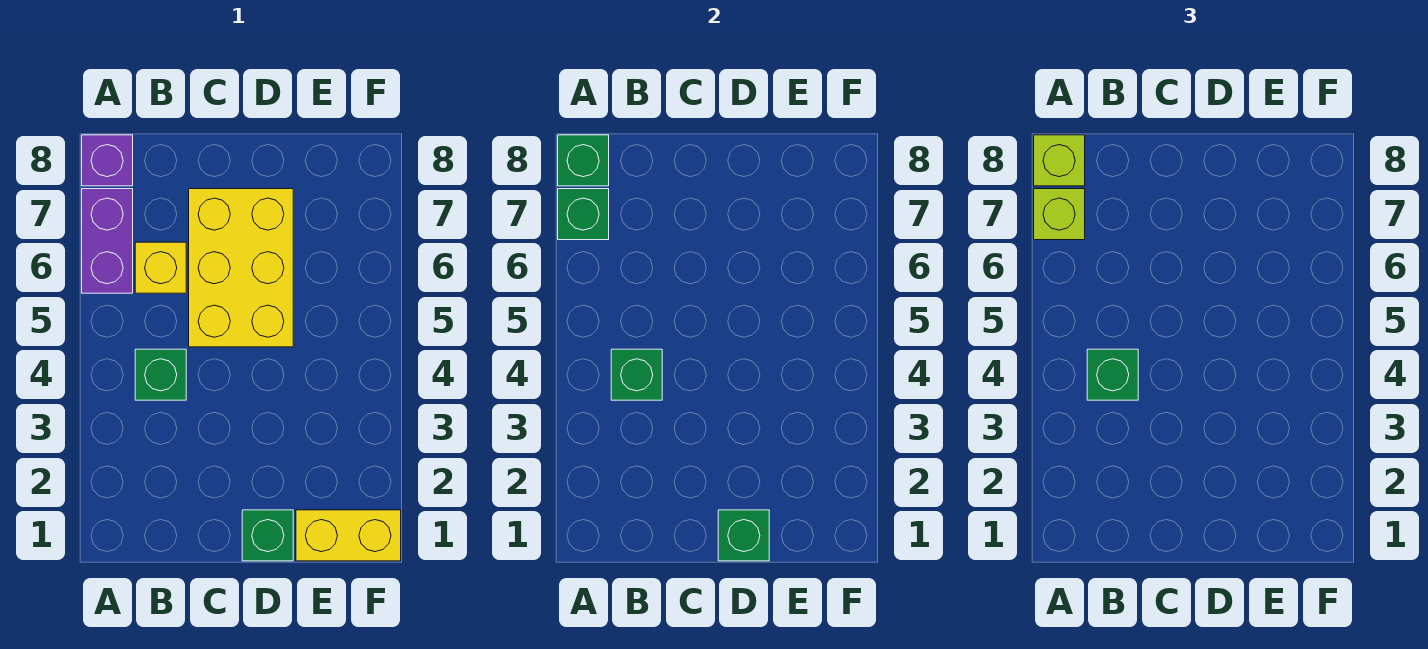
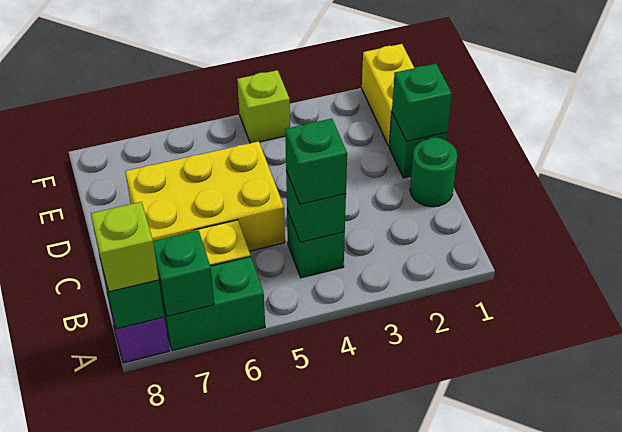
purple brick A6:A7 level 1 -> green brick A6:A7 level 1
lime brick A7 level 3 -> lime brick F4 level 1
none -> green round brick C1 level 1

